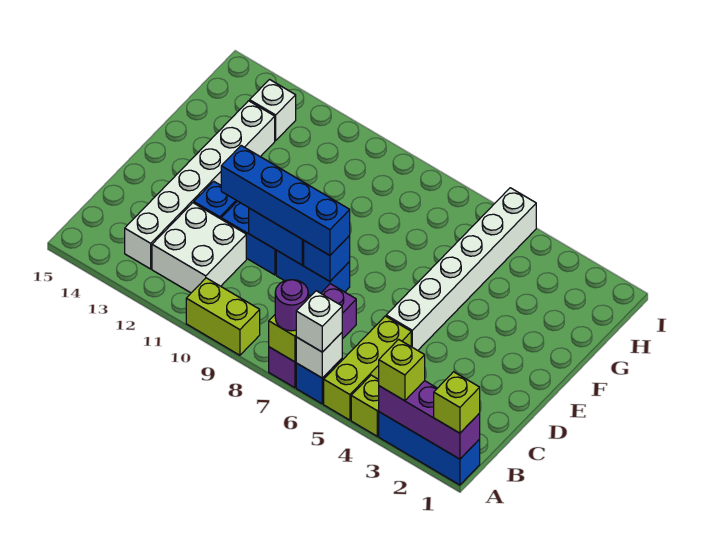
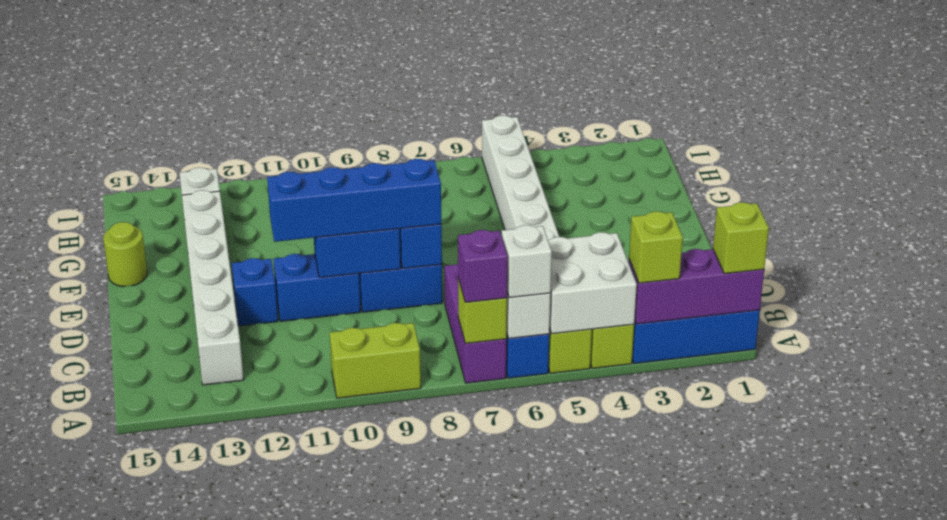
purple round brick A7 level 3 -> purple brick A7 level 3
white brick B11:C12 level 1 -> white brick A4:B5 level 2
none -> lime round brick F15 level 1

